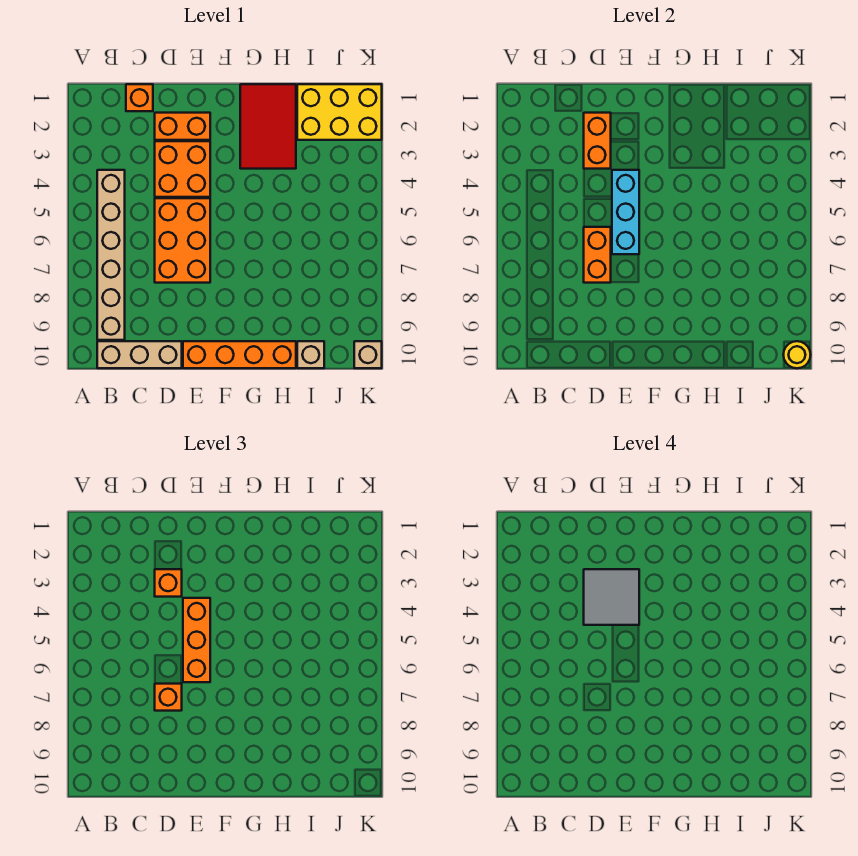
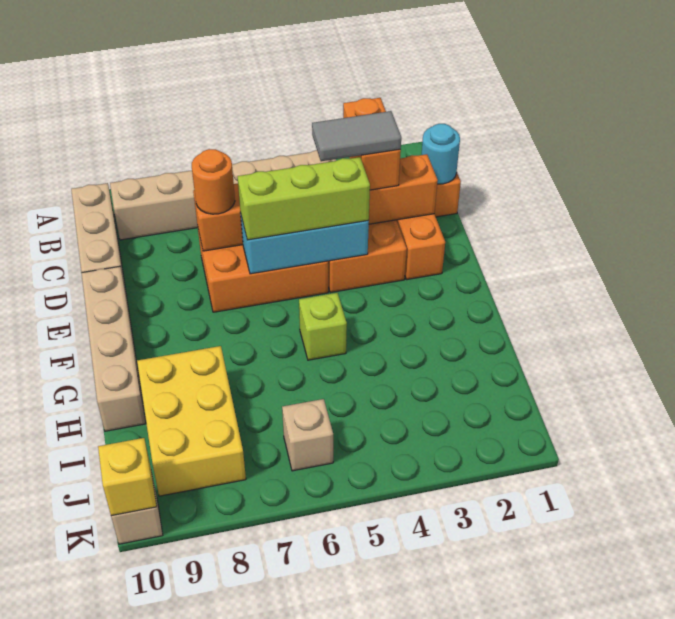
none -> cyan round brick C1 level 2
orange brick D3 level 3 -> orange brick C3:D3 level 3
grey tile D3:E4 level 4 -> grey tile D3:D4 level 4
orange brick D7 level 3 -> orange round brick D7 level 3
orange brick E4:E6 level 3 -> lime brick E4:E6 level 3
orange brick E10:H10 level 1 -> tan brick E10:H10 level 1
red tile G1:H3 level 1 -> none
none -> lime brick G5 level 1
yellow brick I1:K2 level 1 -> yellow brick H8:J9 level 1
tan brick I10 level 1 -> tan brick J6 level 1
yellow round brick K10 level 2 -> yellow brick K10 level 2

